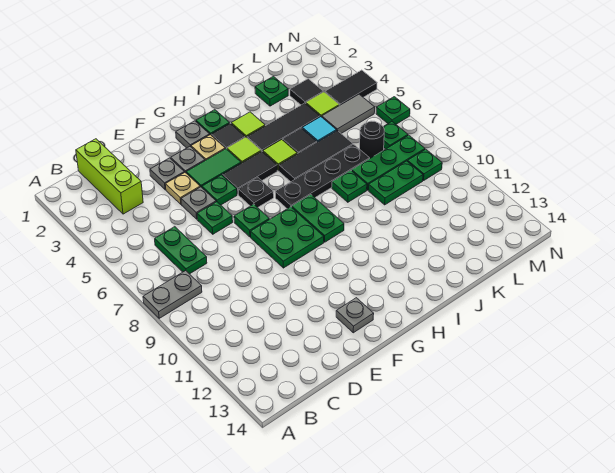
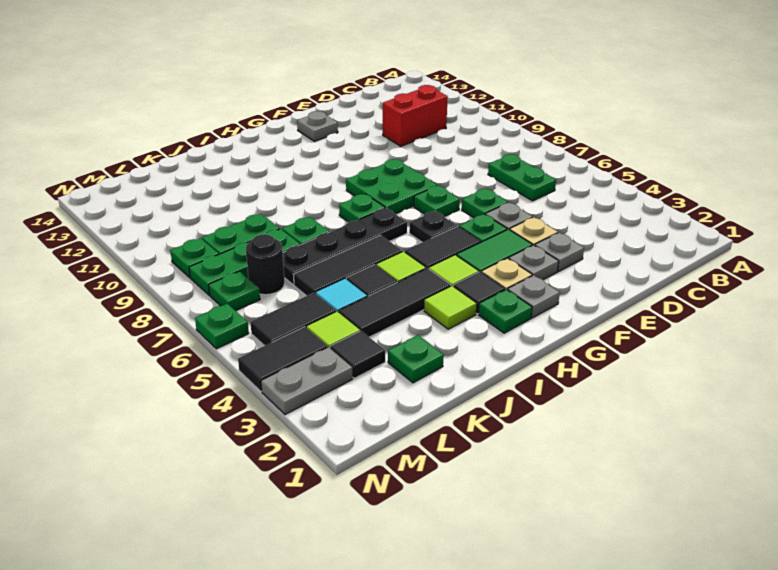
grey plate A8:B8 level 1 -> grey plate M3:N3 level 1
lime brick C1:C3 level 1 -> none
none -> red brick C11:D11 level 1
green plate H8:H9 level 1 -> green plate H8 level 1
grey tile L5:M5 level 1 -> black tile L5:M5 level 1

